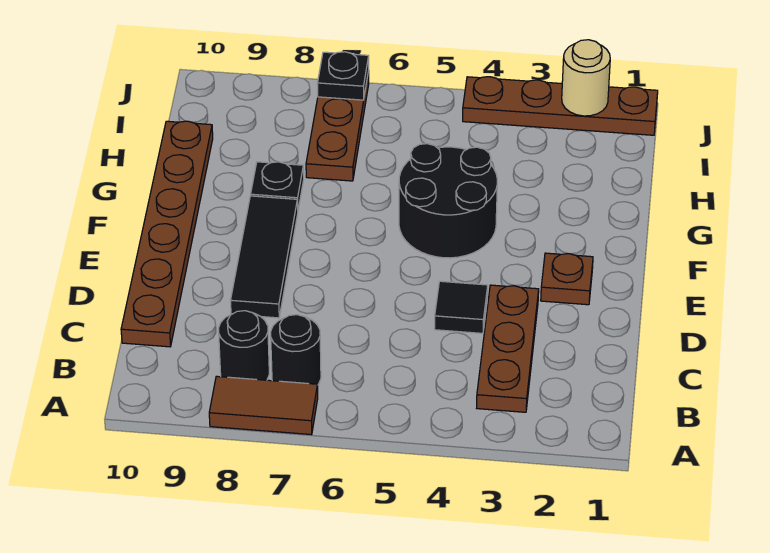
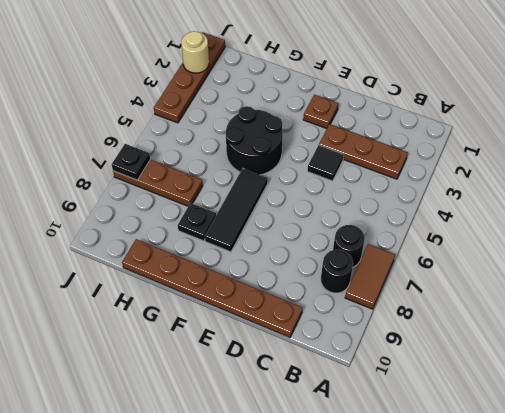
black tile D8:F8 level 1 -> black tile F6:F8 level 1

